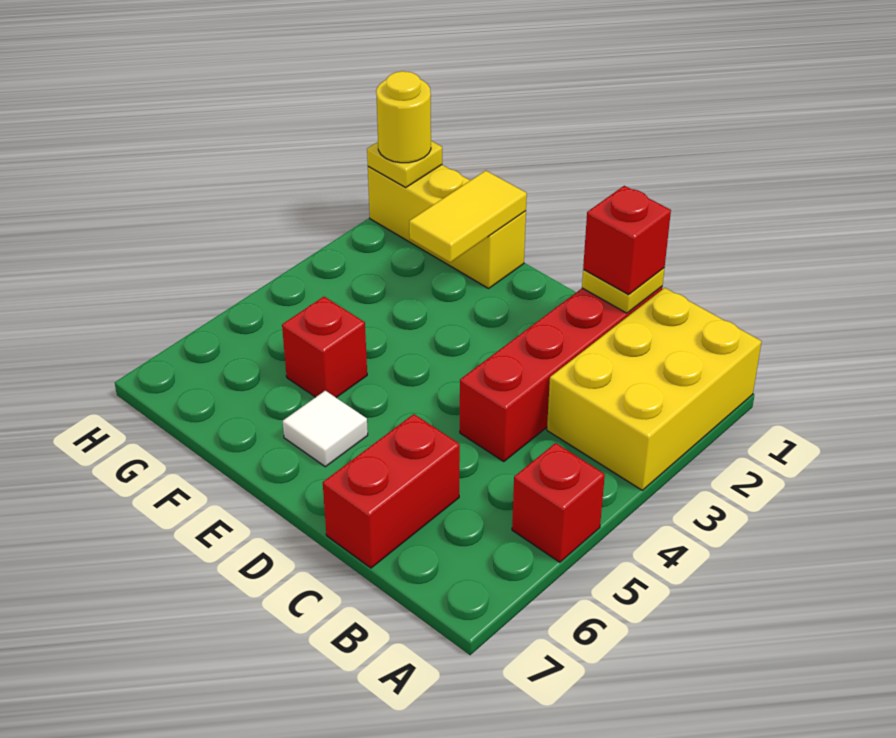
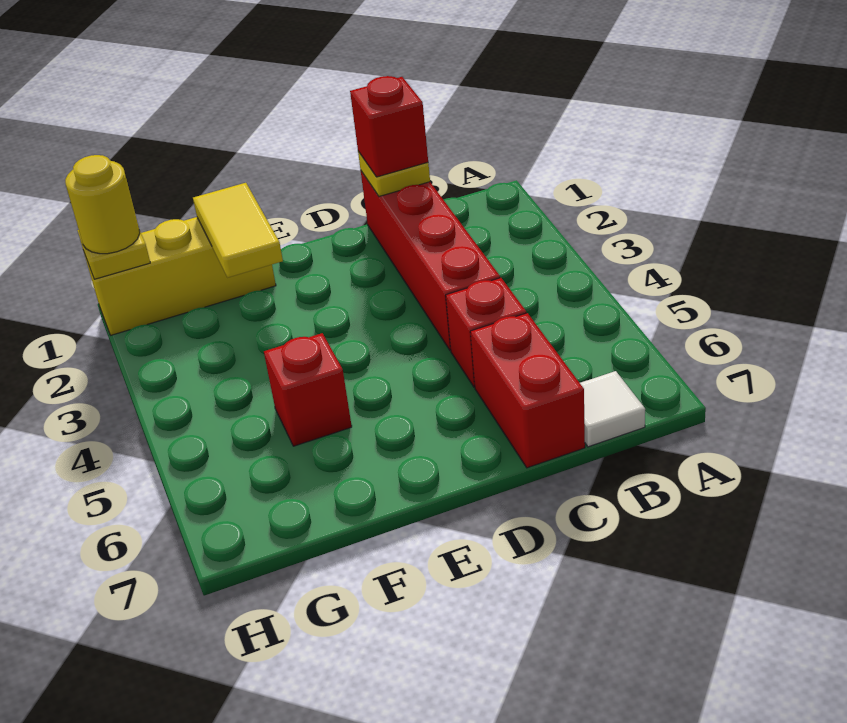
yellow brick A1:B3 level 1 -> none
red brick A5 level 1 -> red brick C5 level 1
white tile E6 level 1 -> white tile B7 level 1

